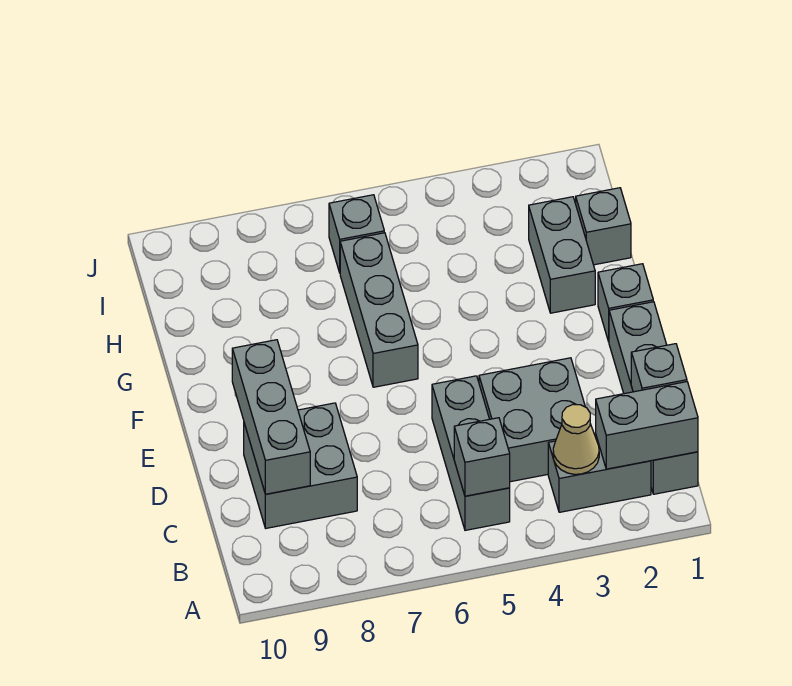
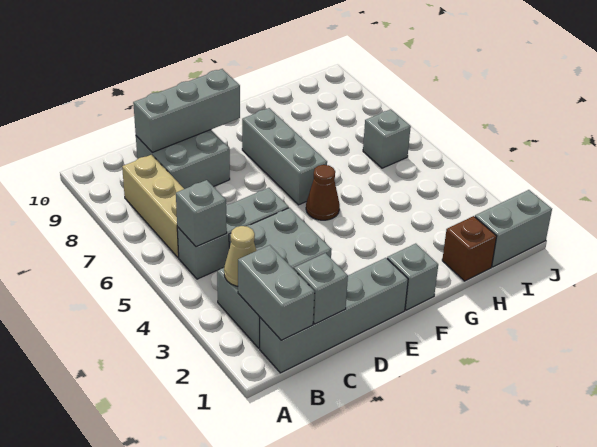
none -> tan brick B6:B8 level 1
none -> brown cone F5 level 1
grey brick F6:H6 level 1 -> grey brick F6:F8 level 1
grey brick G2:H2 level 1 -> grey brick I1:J1 level 1
grey brick H1 level 1 -> brown brick H1 level 1

